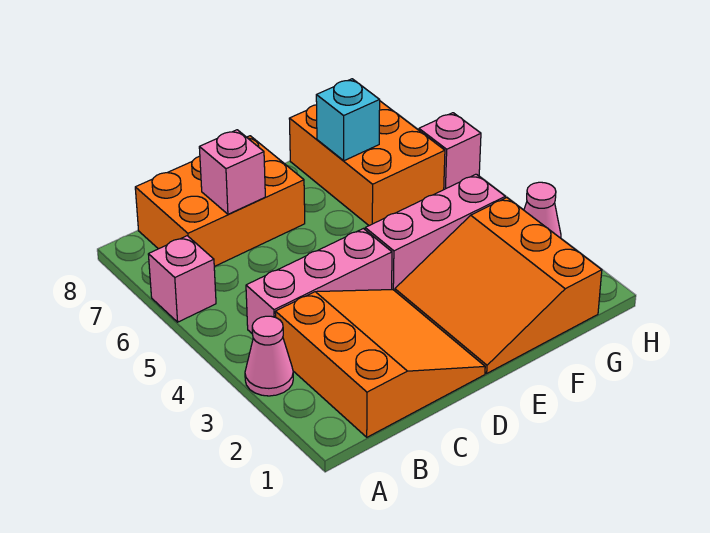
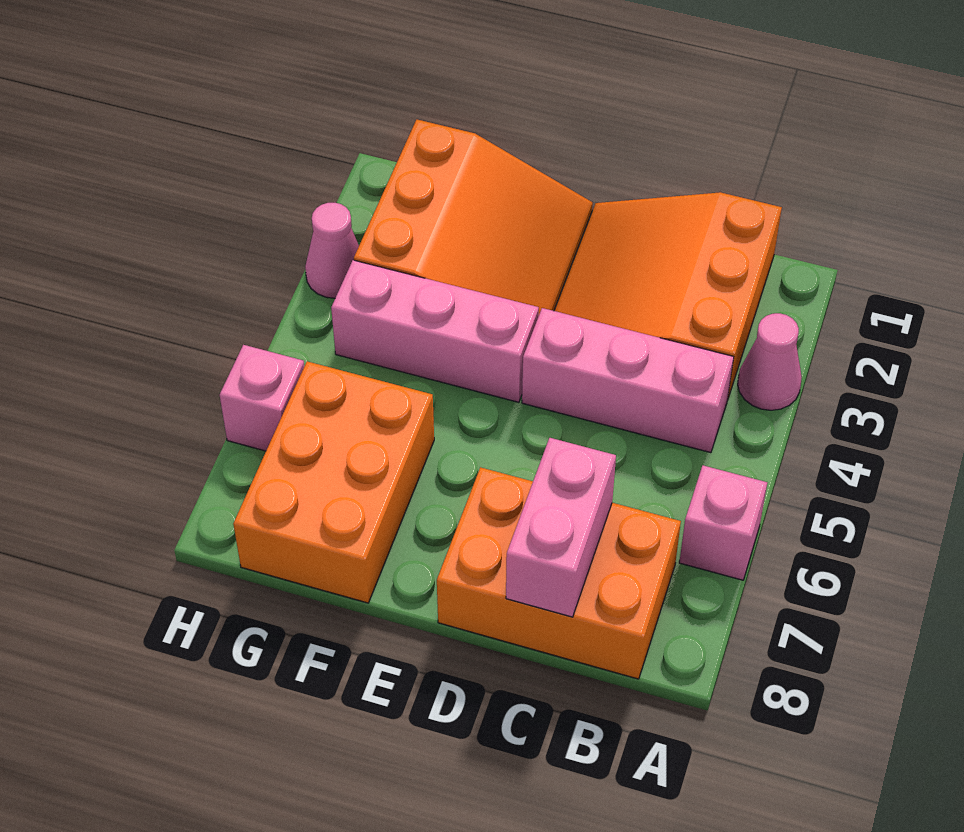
pink brick C7 level 2 -> pink brick C7:C8 level 2
cyan brick F7 level 2 -> none

